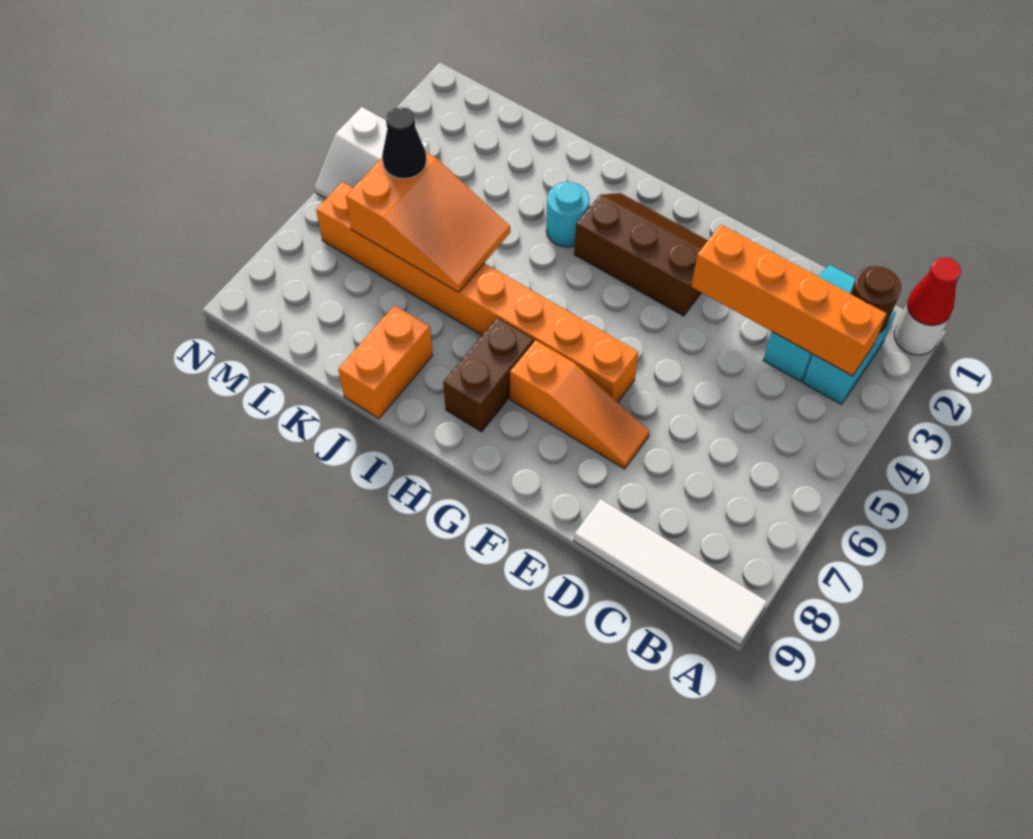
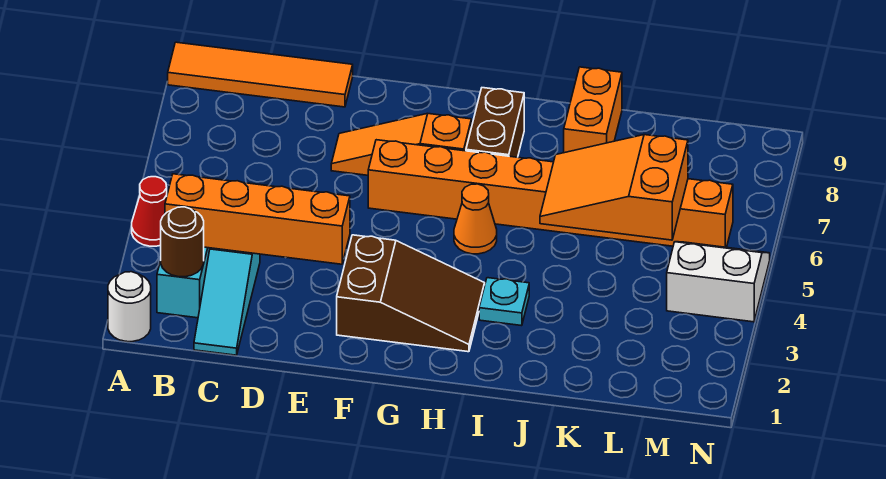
red cone A1 level 2 -> red cone A4 level 1
white tile A9:D9 level 1 -> orange tile A9:D9 level 1
brown slope F2:H3 level 1 top 3 -> brown slope F2:H3 level 1 top F
none -> orange cone H5 level 1
cyan round brick I3 level 1 -> cyan plate I3 level 1
black cone L5 level 3 -> none

